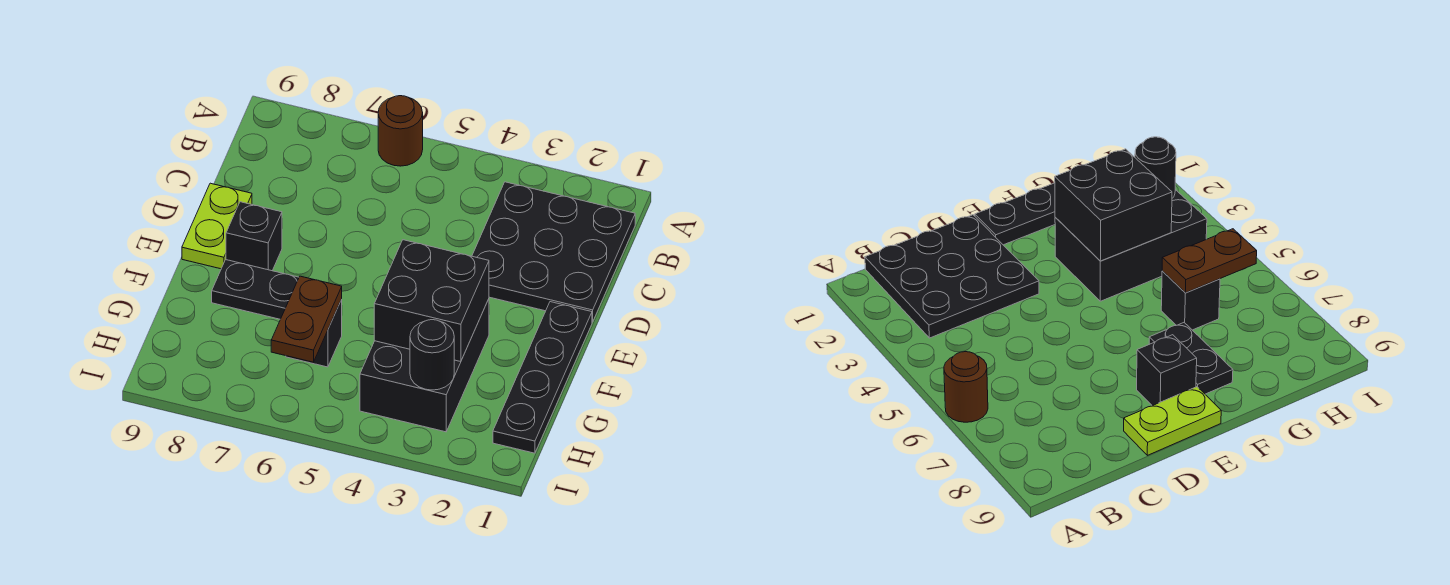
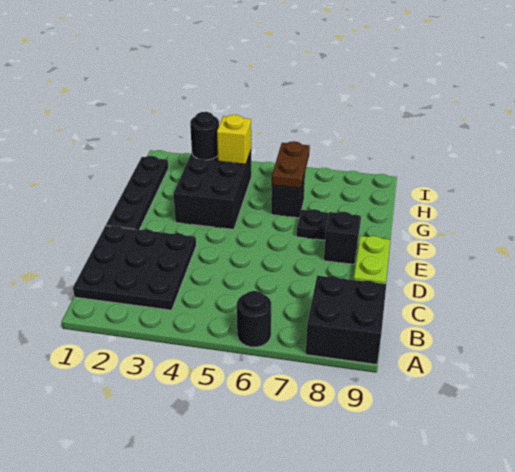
brown round brick A6 level 1 -> black round brick A6 level 1
black brick F3:G4 level 2 -> black brick A8:B9 level 1
none -> yellow brick H4 level 2

